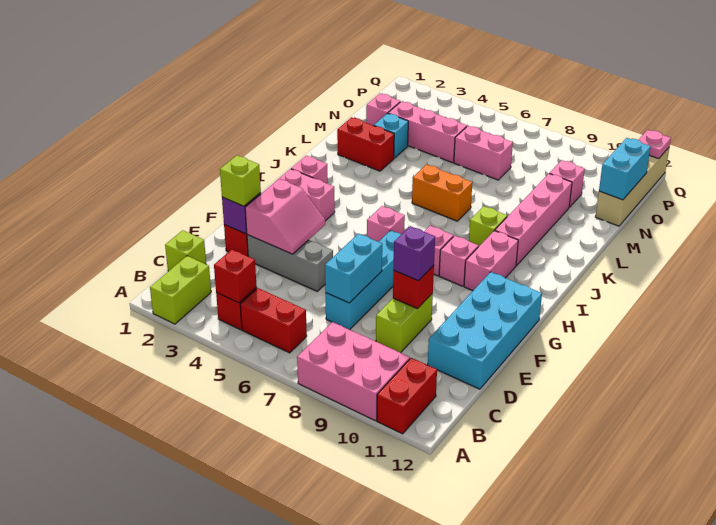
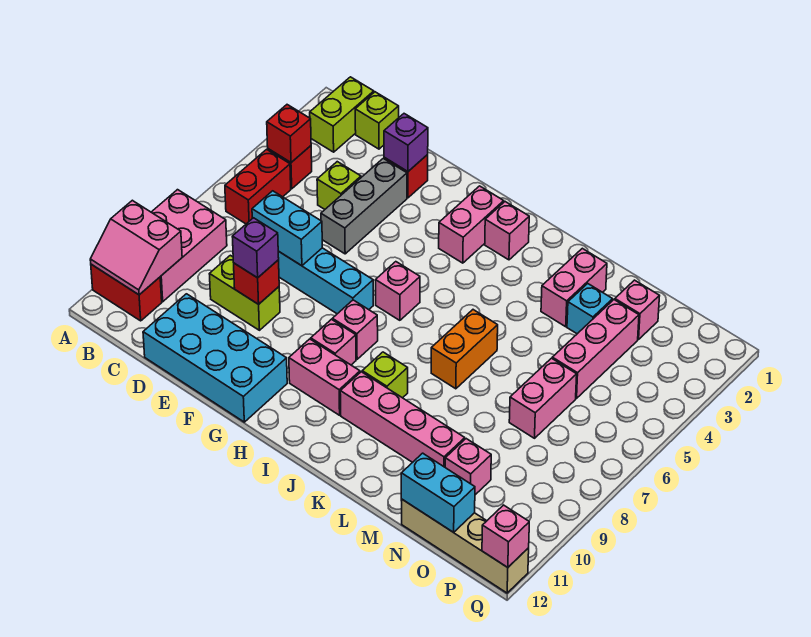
lime brick A2:B2 level 1 -> lime brick B1:B2 level 1
lime brick E2 level 3 -> lime brick D4 level 1
pink slope E3:F4 level 2 top 3 -> pink slope A10:B11 level 2 top 10
red brick L2:L3 level 1 -> pink brick L2:L3 level 1
pink plate Q12 level 2 -> pink brick Q12 level 2

